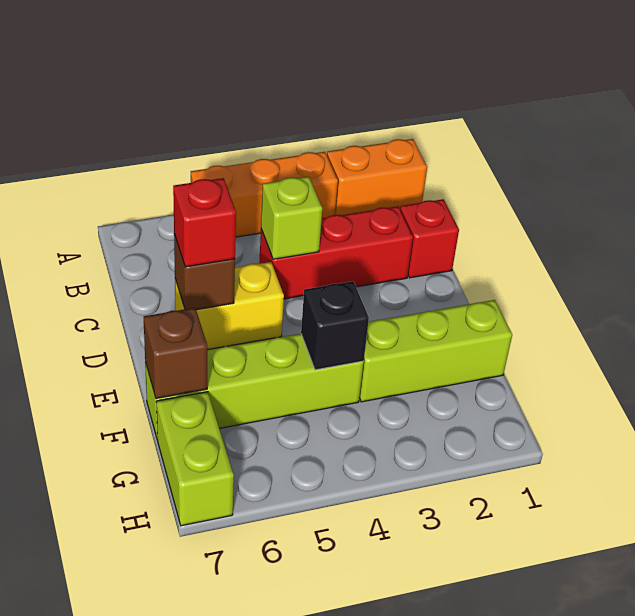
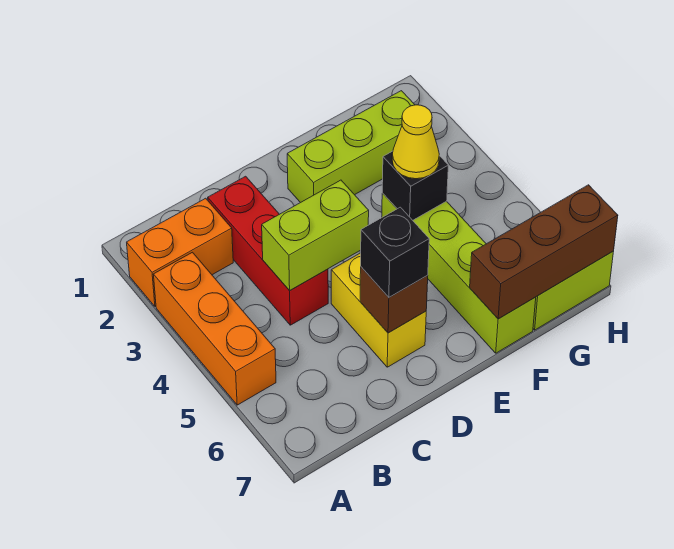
orange brick A1:A2 level 1 -> orange brick A2:B2 level 1
red brick C1 level 1 -> none
lime brick C4 level 2 -> lime brick C4:D4 level 2
red brick D6 level 3 -> black brick D6 level 3
lime brick F1:F3 level 1 -> lime brick E2:G2 level 1
none -> yellow cone F4 level 3
brown brick F7 level 2 -> brown brick F7:H7 level 2

